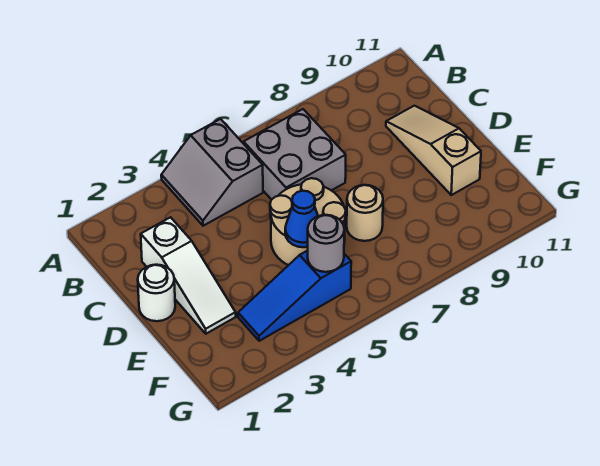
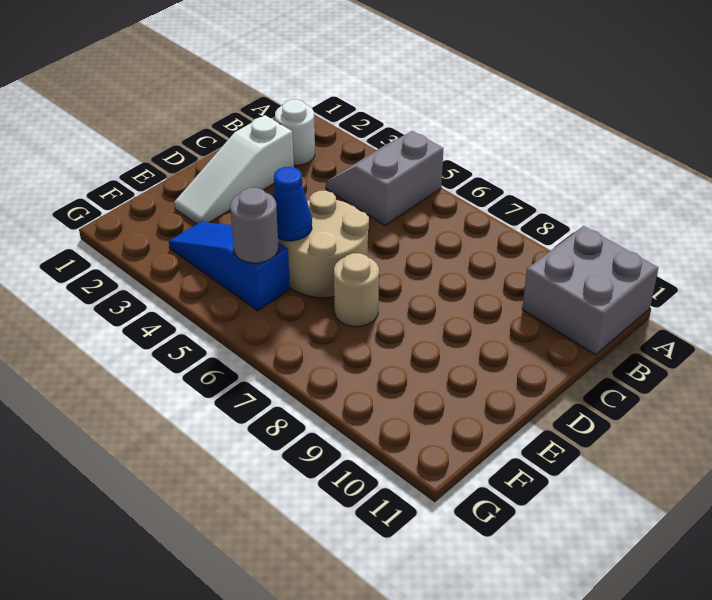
grey brick B6:C7 level 1 -> grey brick A10:B11 level 1
tan slope C10:E10 level 1 top E -> none
white round brick D1 level 1 -> white round brick B2 level 1

